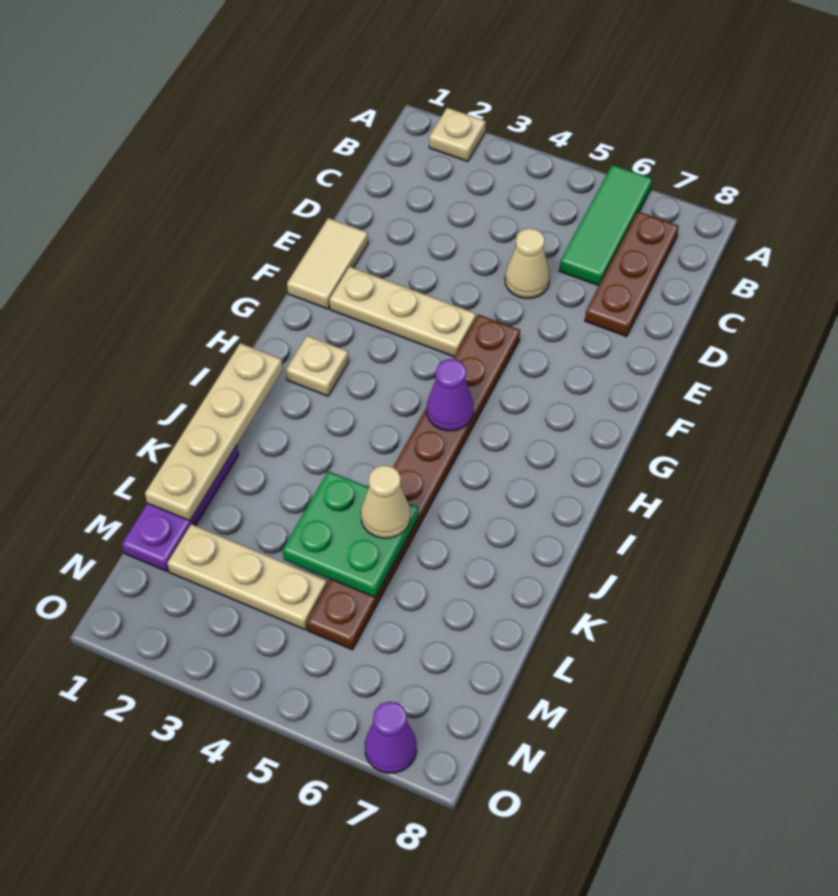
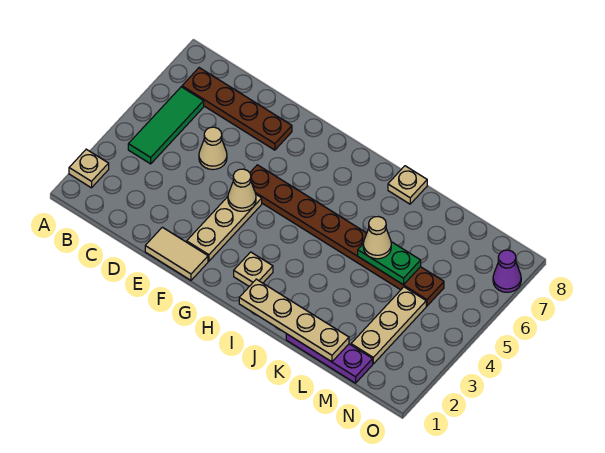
green tile A6:C6 level 1 -> green tile B4:B6 level 1
brown plate B7:D7 level 1 -> brown plate B7:E7 level 1
none -> tan cone F4 level 2
purple cone H5 level 2 -> none
none -> tan plate J8 level 1
green plate K4:L5 level 2 -> green plate K5:L5 level 2

